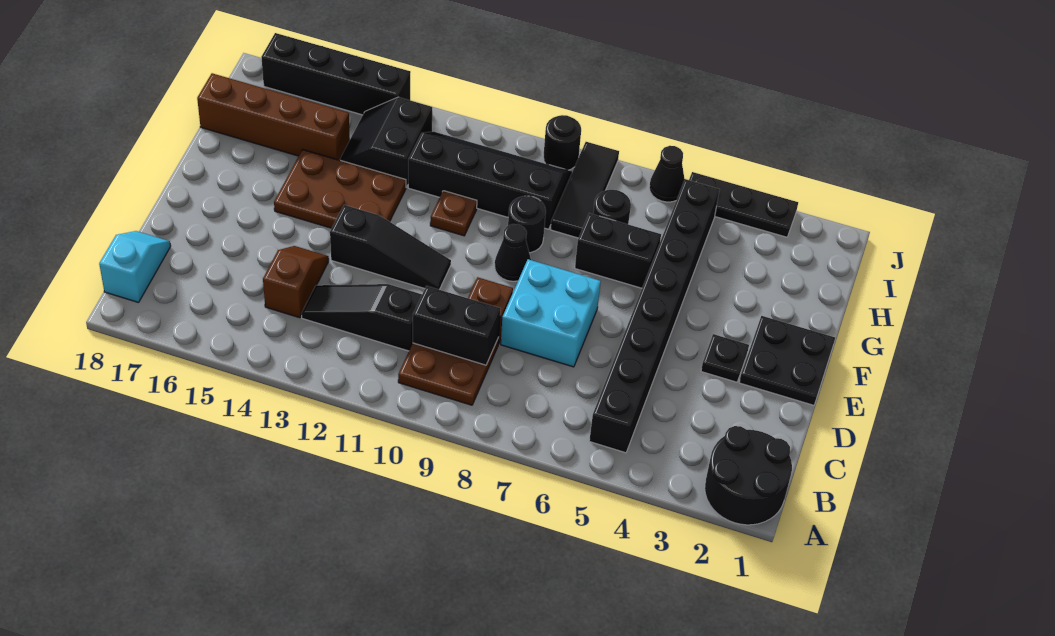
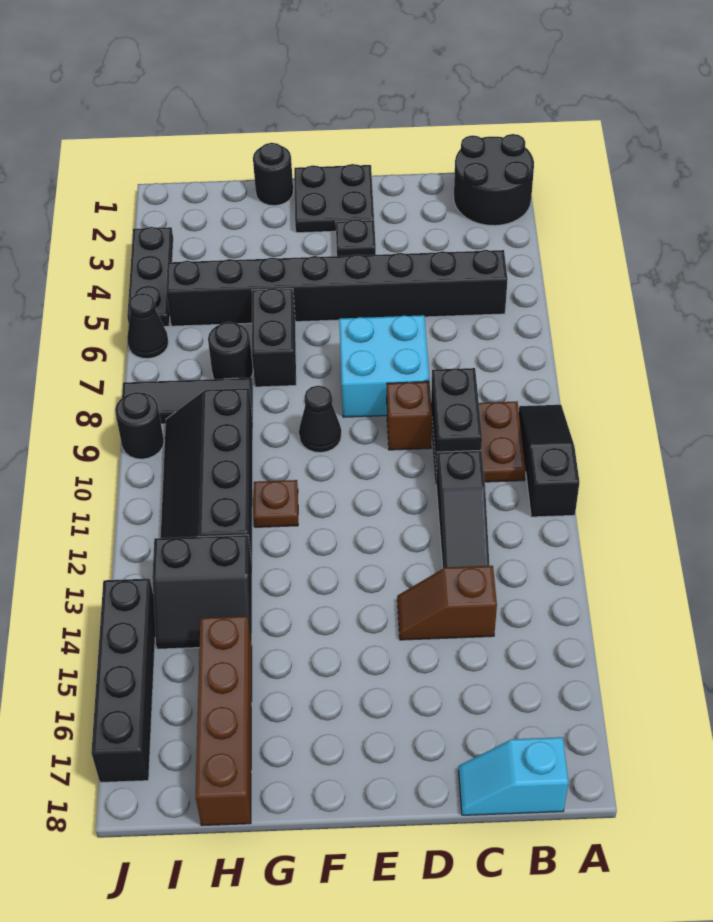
black slope E11:E13 level 1 top 13 -> black slope A9:A11 level 1 top 11
brown plate F13:G15 level 1 -> none
black round brick G9 level 1 -> black round brick G1 level 1

